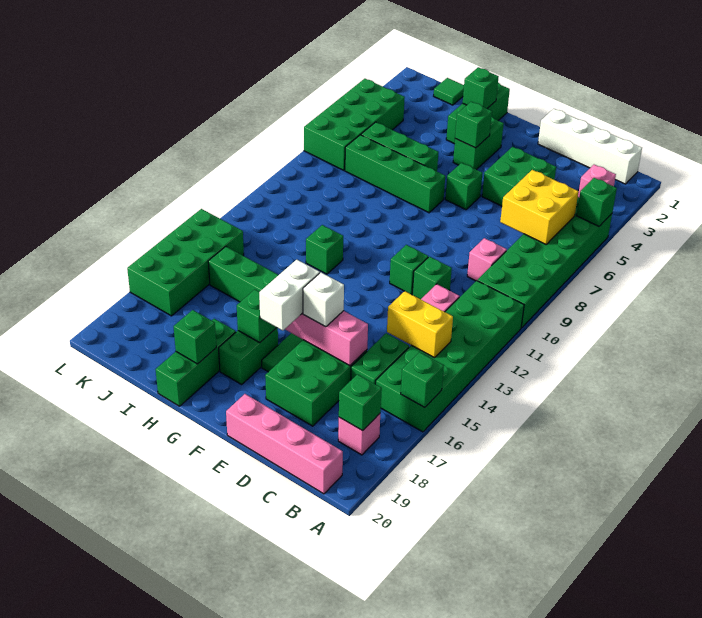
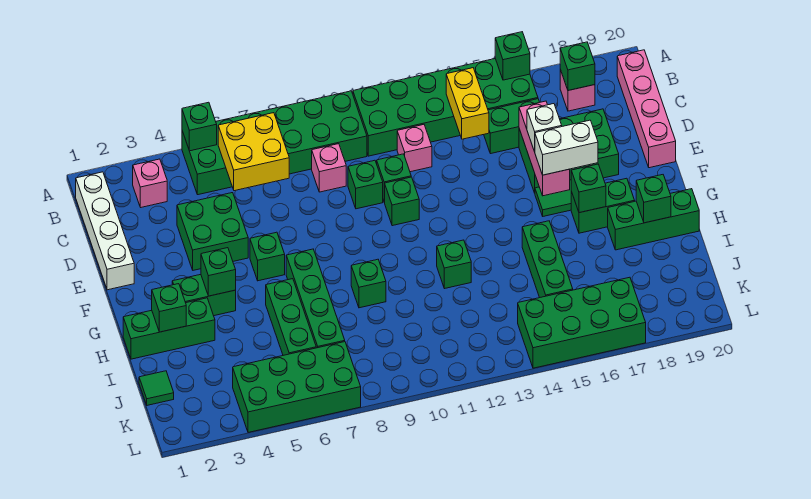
none -> green brick D10 level 1
none -> green brick H9 level 1

